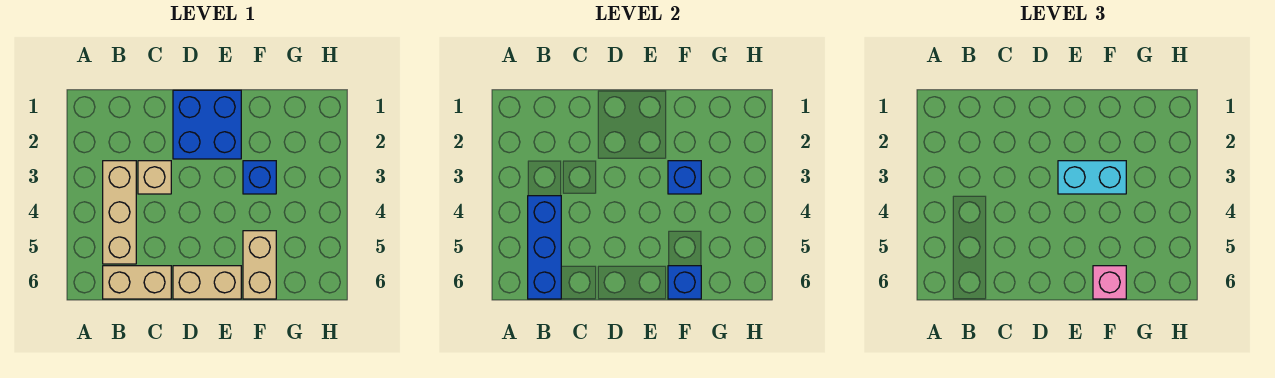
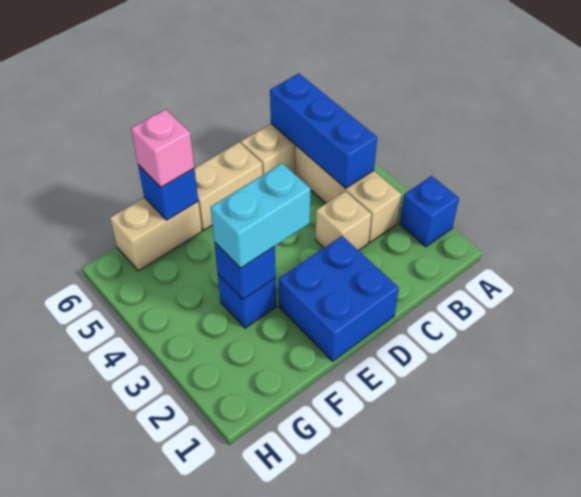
none -> blue brick A2 level 1
tan brick F5:F6 level 1 -> tan brick F6:G6 level 1

